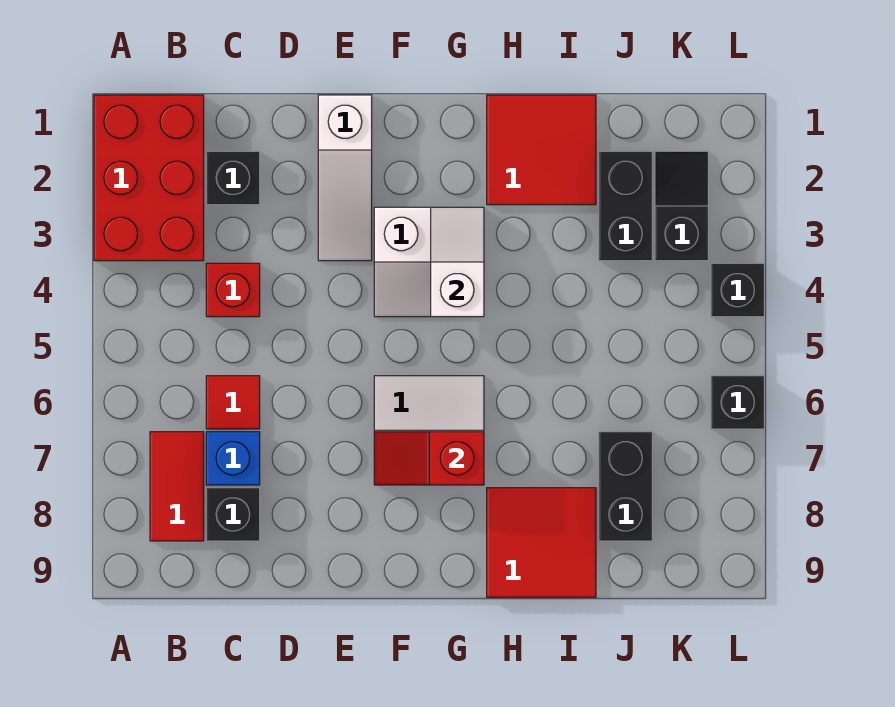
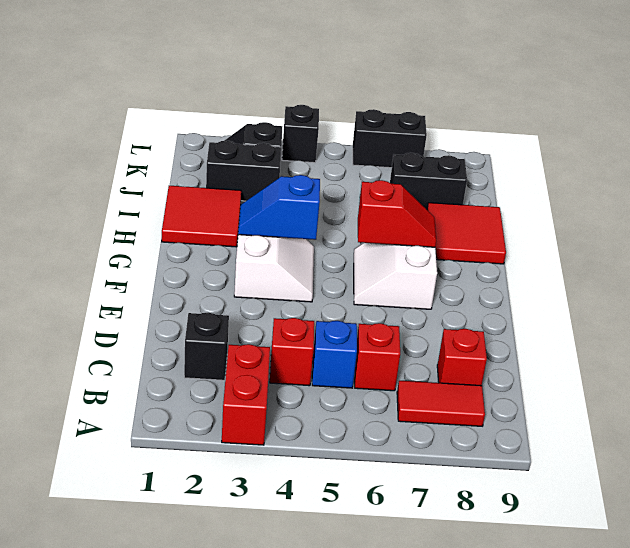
red brick A1:B3 level 1 -> red brick A3:B3 level 1
red tile C6 level 1 -> red brick C6 level 1
blue brick C7 level 1 -> blue brick C5 level 1
black brick C8 level 1 -> red brick C8 level 1
white slope E1:E3 level 1 top 1 -> none
red slope F7:G7 level 2 top G -> red slope G6:G7 level 2 top 6
white slope G3:G4 level 2 top 4 -> blue slope G3:G4 level 2 top 4
black brick L6 level 1 -> black brick L6:L7 level 1

